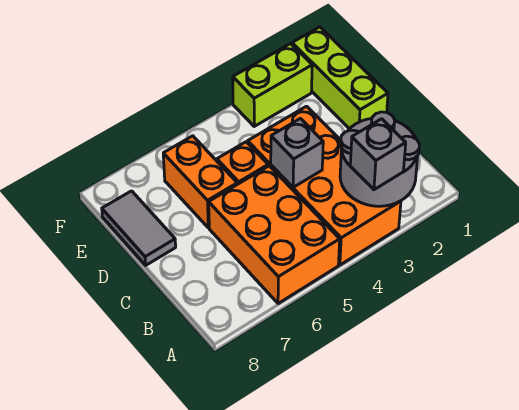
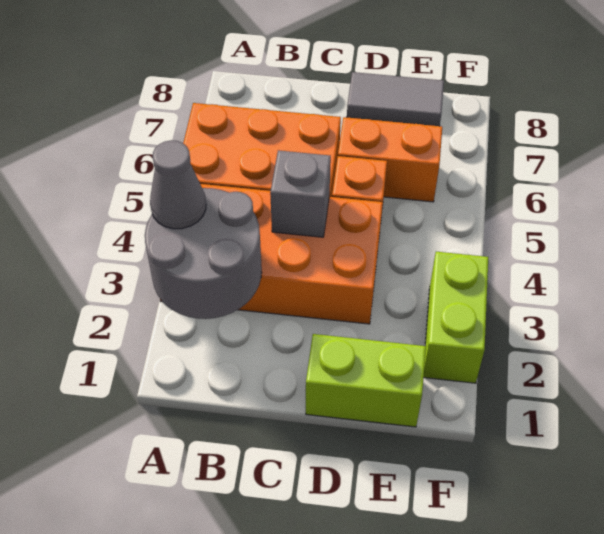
grey brick A3 level 3 -> grey cone A3 level 3
lime brick D1:F1 level 1 -> lime brick D1:E1 level 1

